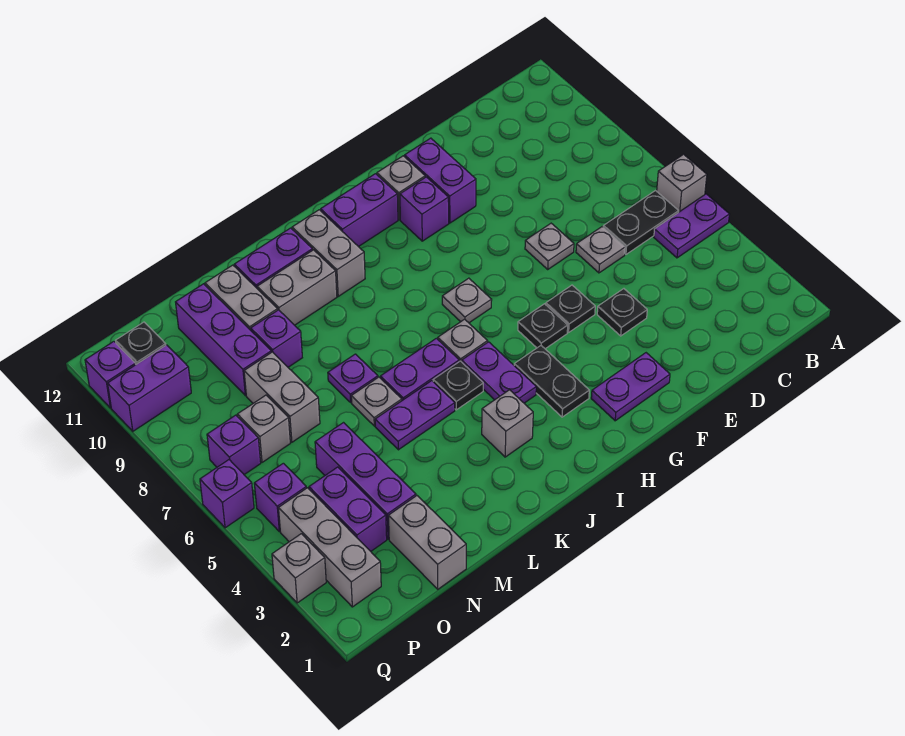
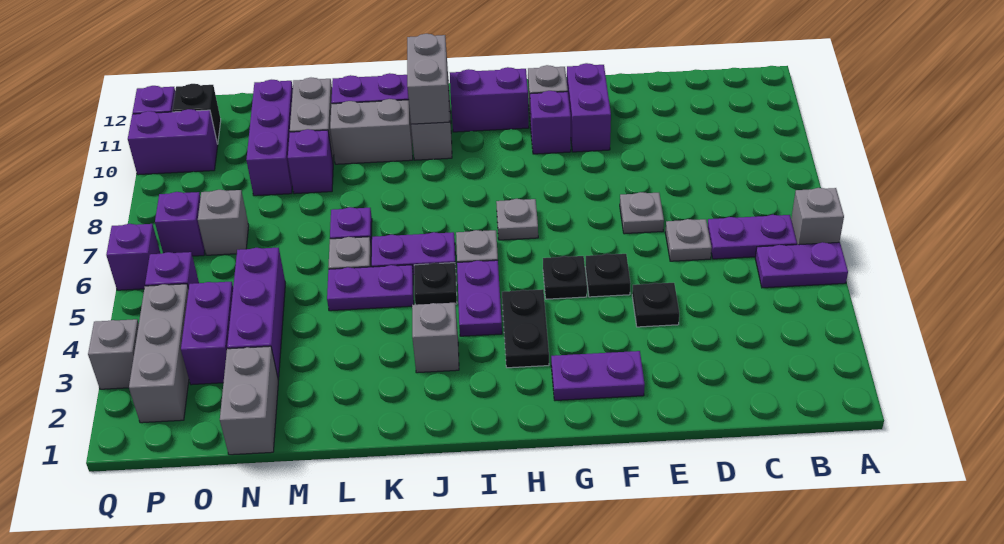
black plate B6:C6 level 1 -> purple plate B6:C6 level 1
grey brick N7:N8 level 1 -> grey brick J10:J11 level 2

